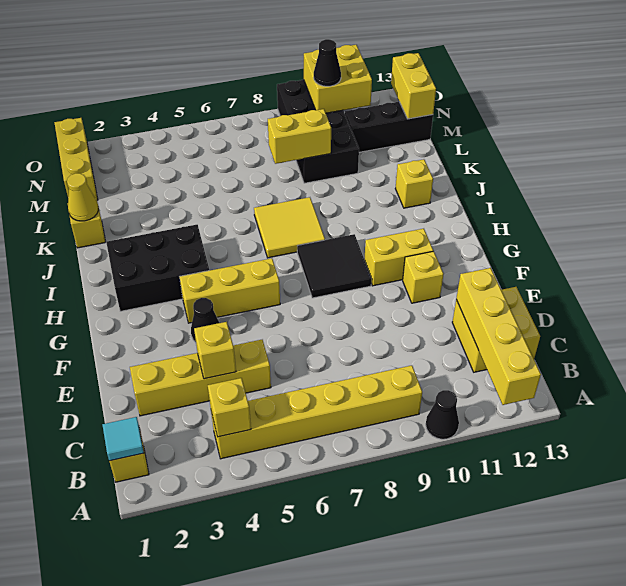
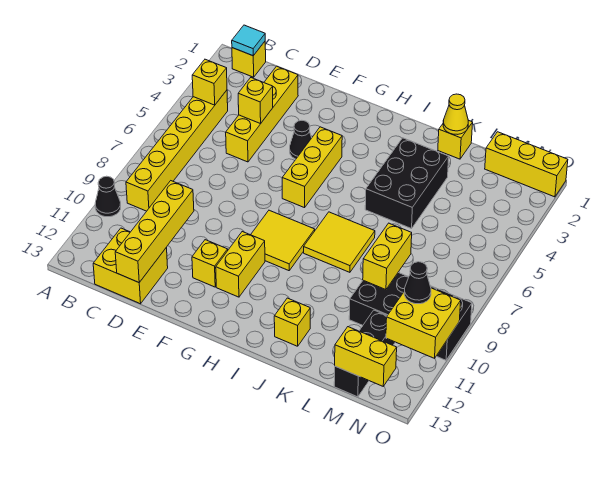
yellow brick A12:D12 level 2 -> yellow brick D10:D13 level 2
black tile G8:H9 level 1 -> yellow tile G8:H9 level 1
black brick H2:I4 level 1 -> black brick J3:K5 level 1

